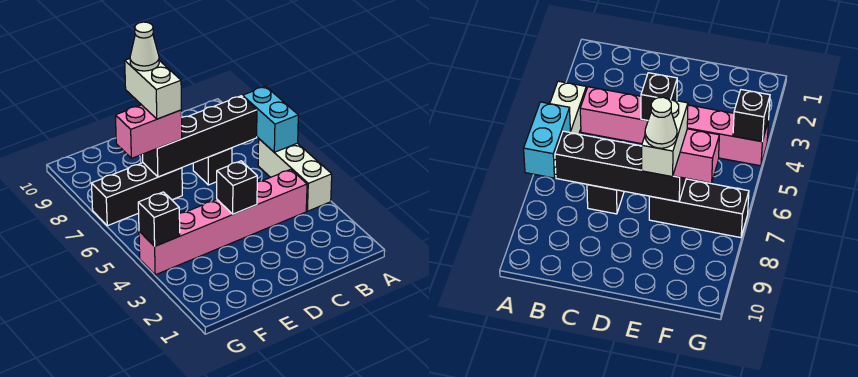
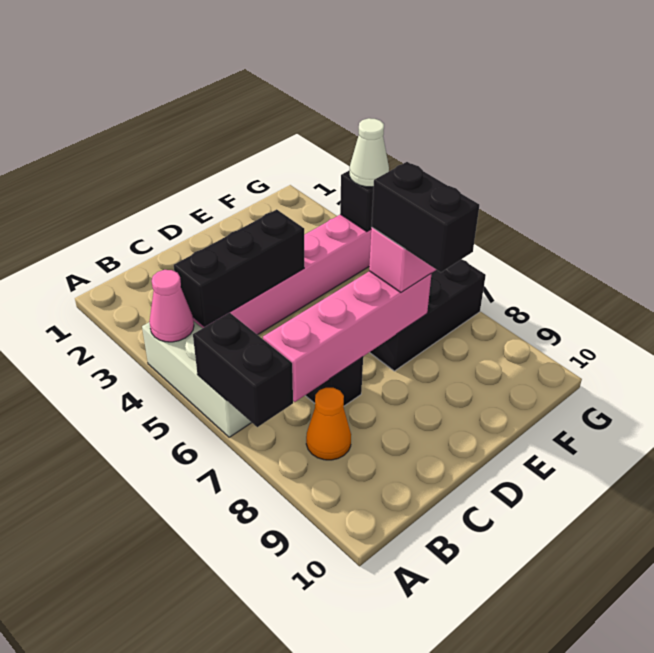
none -> pink cone A4 level 2
cyan brick A6:A7 level 2 -> black brick A6:A7 level 2
black brick B7:E7 level 2 -> pink brick B7:E7 level 2
none -> orange cone B8 level 1
black brick D4 level 2 -> black brick B4:D4 level 2
white brick E7:E8 level 4 -> black brick E7:E8 level 4
white cone E8 level 5 -> white cone G4 level 3

